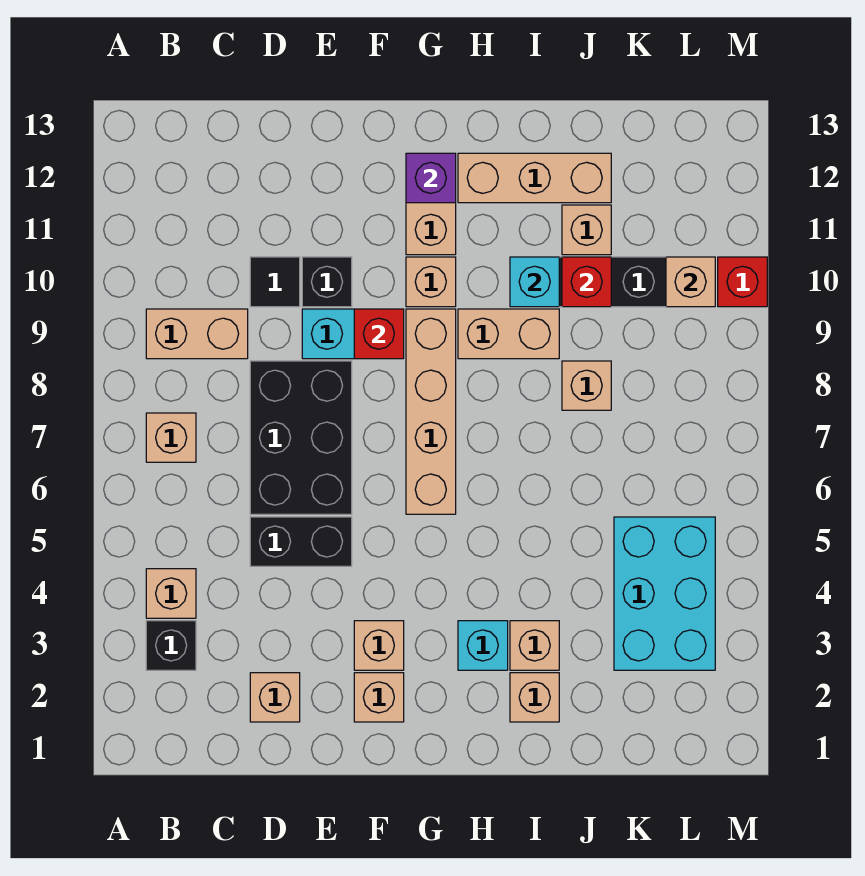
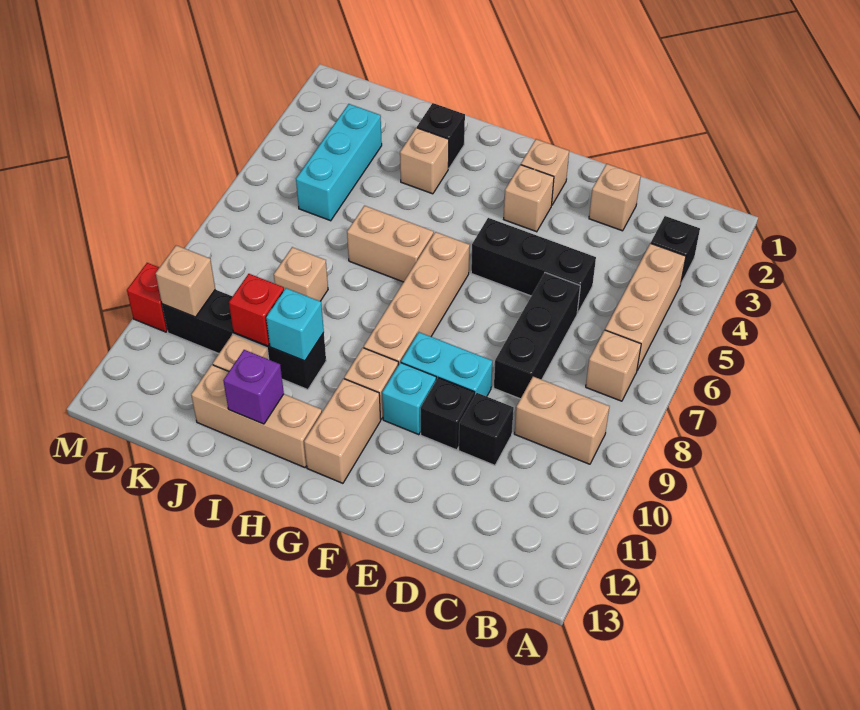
tan brick B4 level 1 -> tan brick B4:B6 level 1
black brick D5:E5 level 1 -> black brick D5:F5 level 1
black brick D6:E8 level 1 -> black brick D6:D8 level 1
black tile D10 level 1 -> black brick D10 level 1
red brick F9 level 2 -> none
purple brick G12 level 2 -> purple brick I12 level 2
cyan brick H3 level 1 -> cyan brick F10 level 1
tan brick H9:I9 level 1 -> tan brick H6:I6 level 1
tan brick I2 level 1 -> black brick I2 level 1
cyan brick K3:L5 level 1 -> cyan brick K3:K5 level 1

